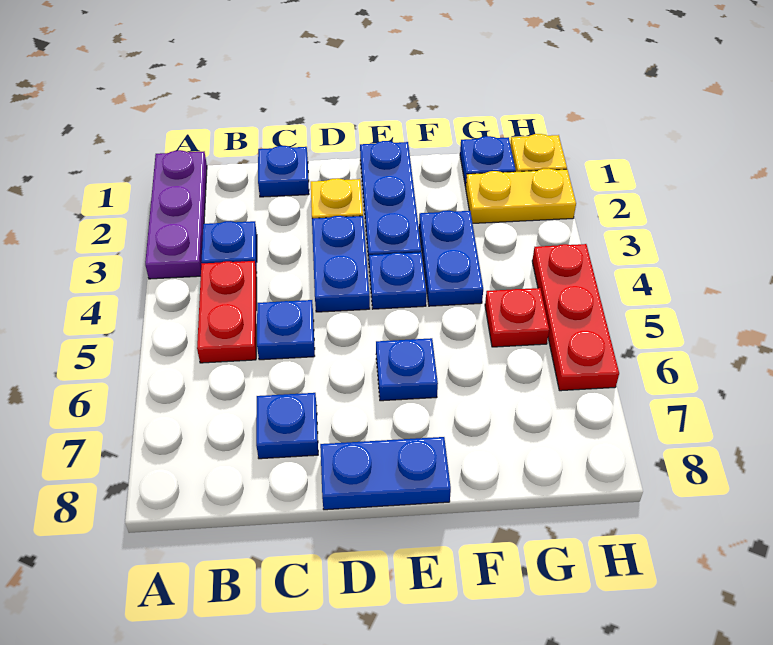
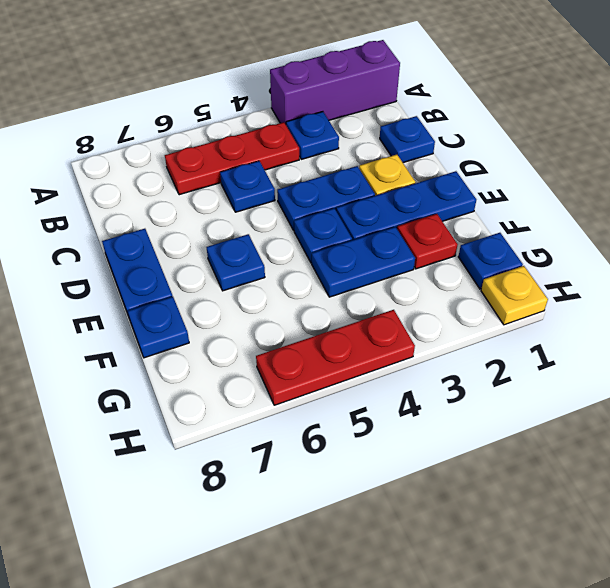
purple plate A1:A3 level 1 -> purple brick A1:A3 level 1
red plate B4:B5 level 1 -> red plate B4:B6 level 1
blue plate C7 level 1 -> blue plate F8 level 1
yellow plate G2:H2 level 1 -> none
red plate G5 level 1 -> red plate F2 level 1

